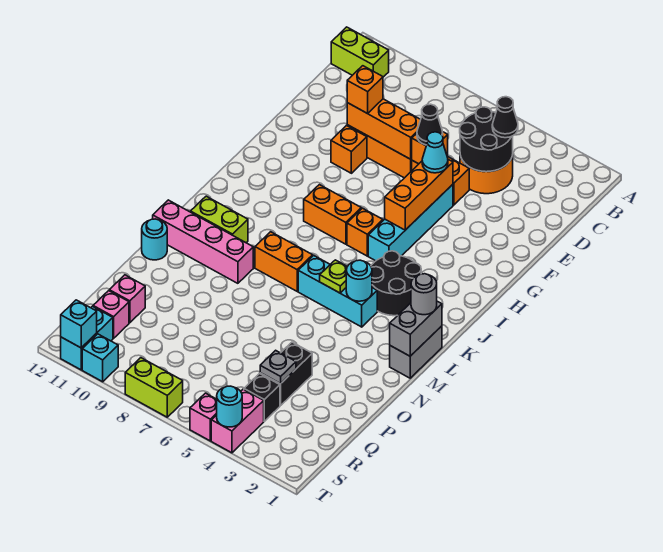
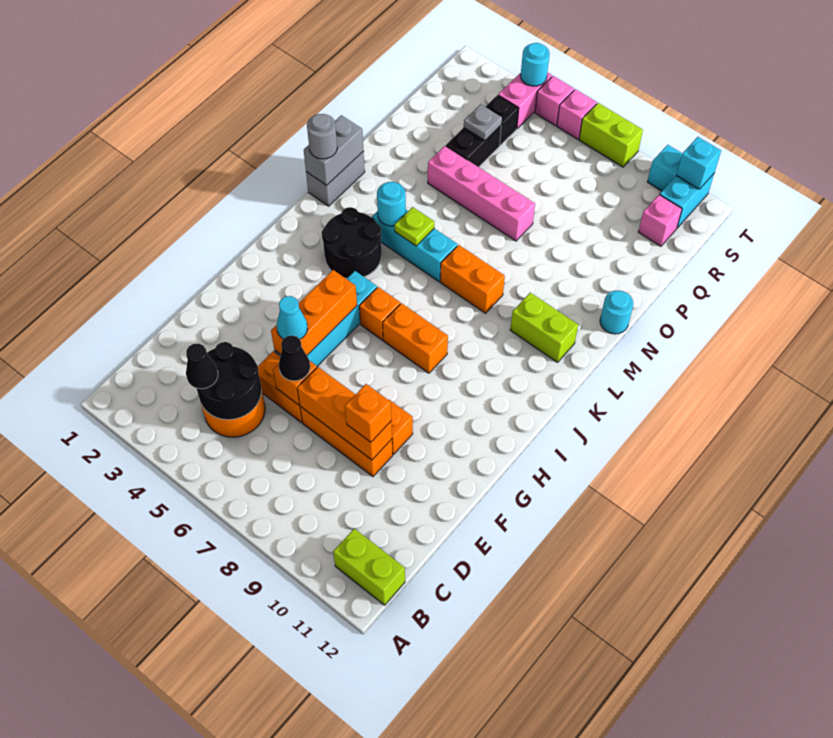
pink brick M9:M12 level 1 -> pink brick O4:O7 level 1
pink brick Q11 level 1 -> pink brick T6 level 1

